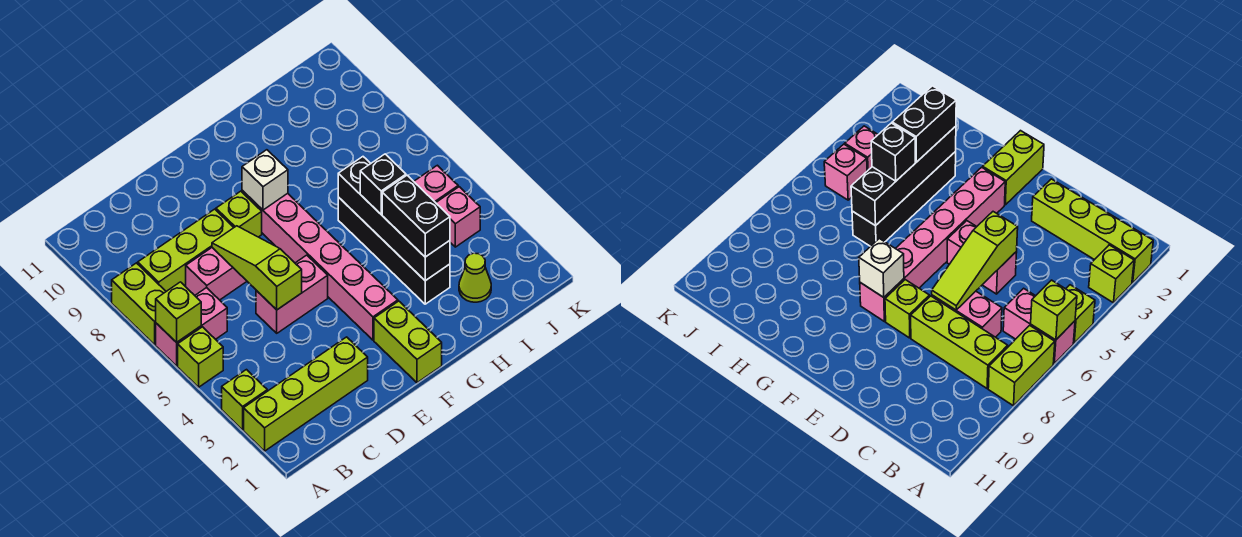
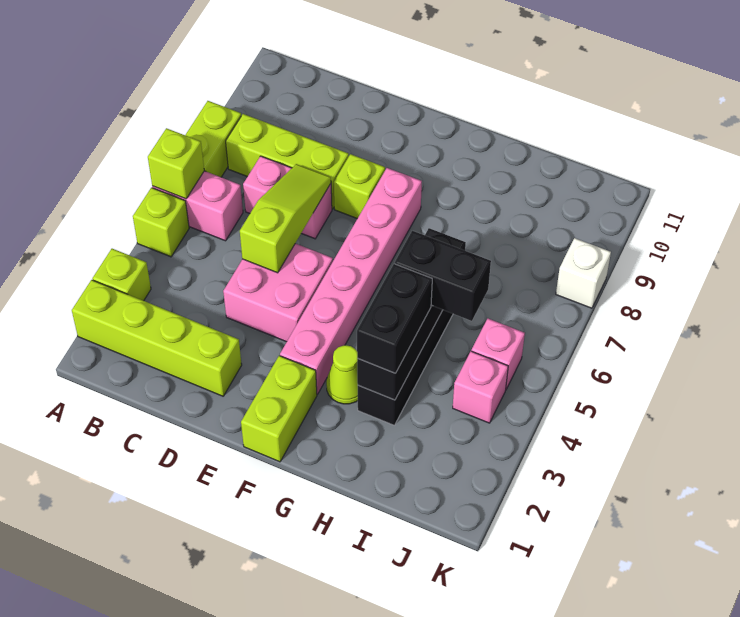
pink brick D5:E5 level 1 -> pink brick D4:E5 level 1
white brick F8 level 2 -> white brick K8 level 1
black brick H5 level 3 -> black brick H5:I5 level 3
lime cone I2 level 1 -> lime cone G3 level 1

